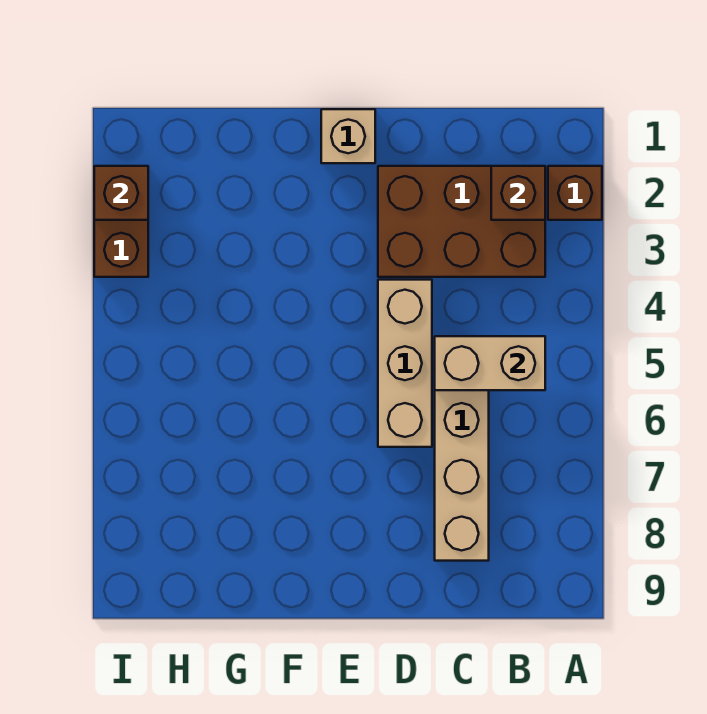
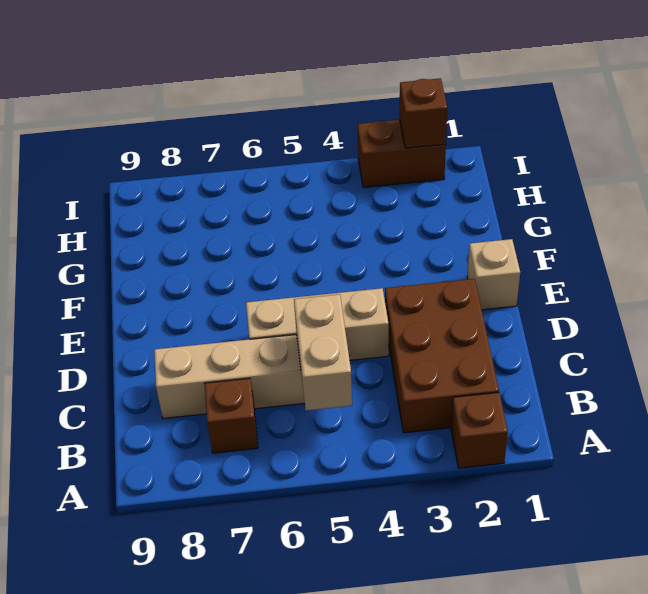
brown brick B2 level 2 -> brown brick B7 level 1

